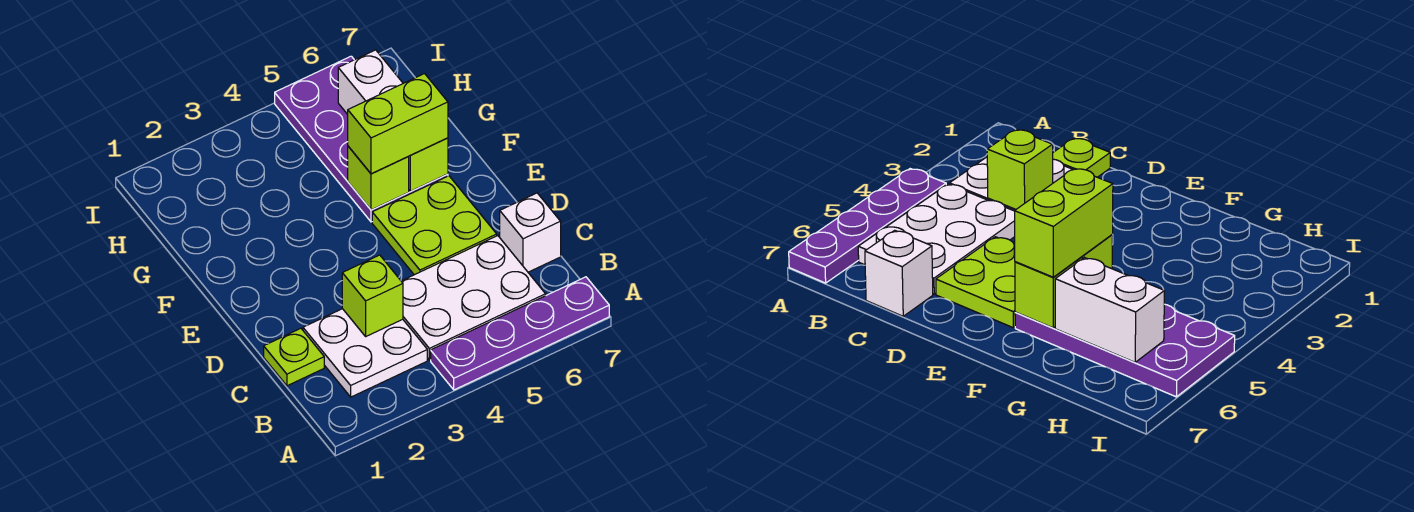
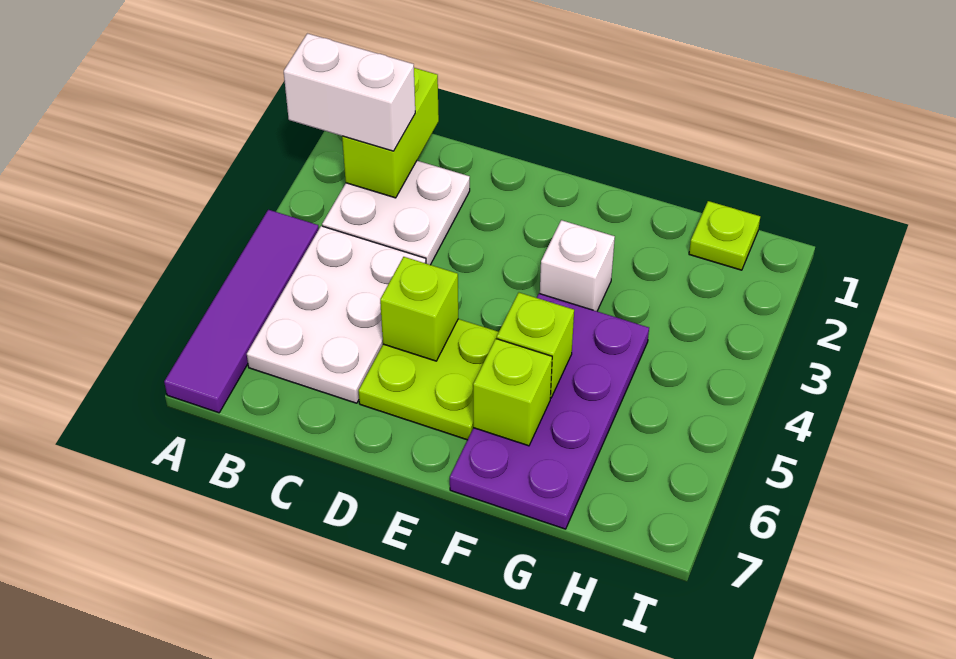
purple plate A4:A7 level 1 -> purple tile A4:A7 level 1
lime plate C1 level 1 -> lime plate H1 level 1
lime brick C3 level 2 -> lime brick D5 level 2
white brick C7 level 1 -> white brick F3 level 1
purple plate F5:I6 level 1 -> purple plate F4:G7 level 1
lime brick F5:F6 level 3 -> lime brick B1:B2 level 2
white brick G6:H6 level 2 -> white brick A2:B2 level 3

